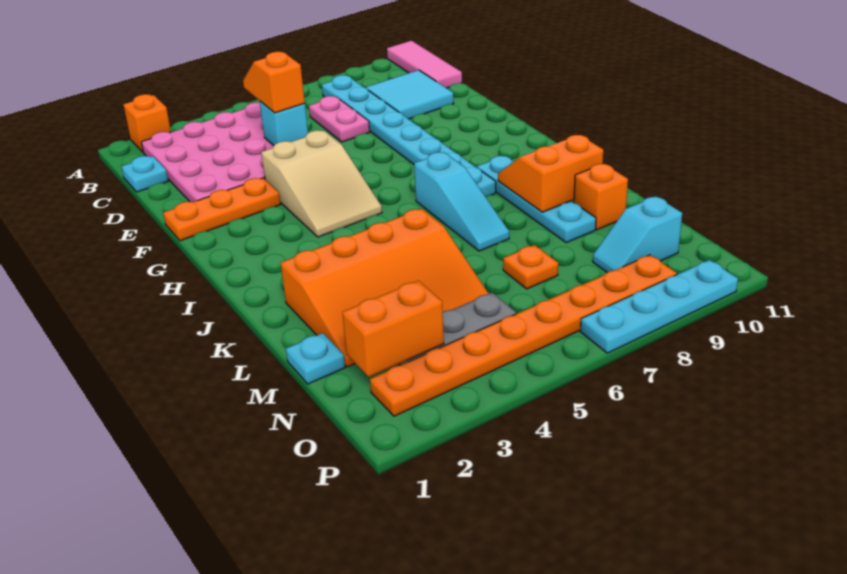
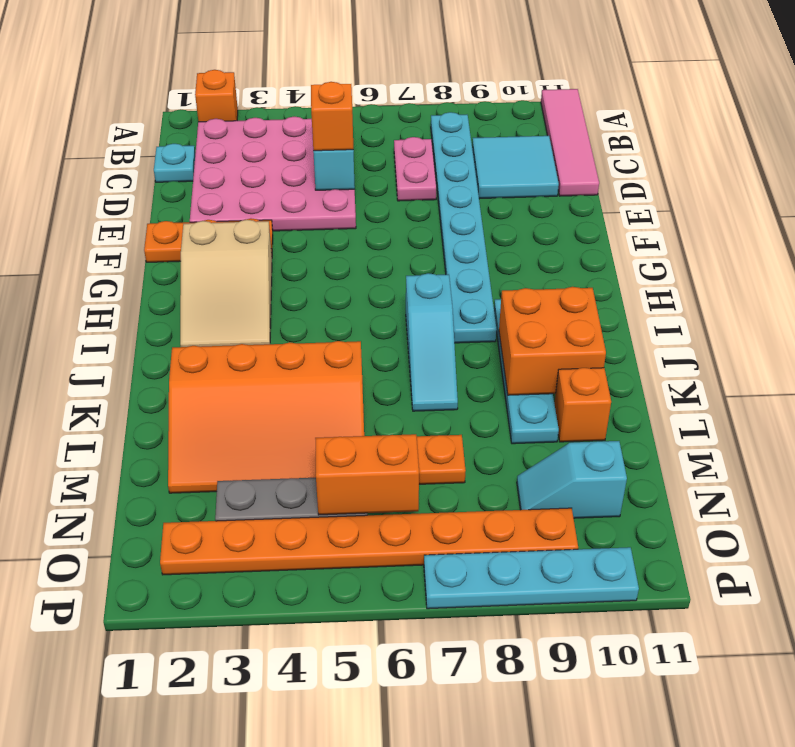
pink tile A11:C11 level 1 -> pink tile A11:D11 level 1
tan slope F4:H5 level 1 top F -> tan slope G2:I3 level 1 top G
orange slope J9:K10 level 2 top K -> orange brick J9:K10 level 2
cyan plate M1 level 1 -> none
orange brick N2:N3 level 2 -> orange brick N5:N6 level 2

